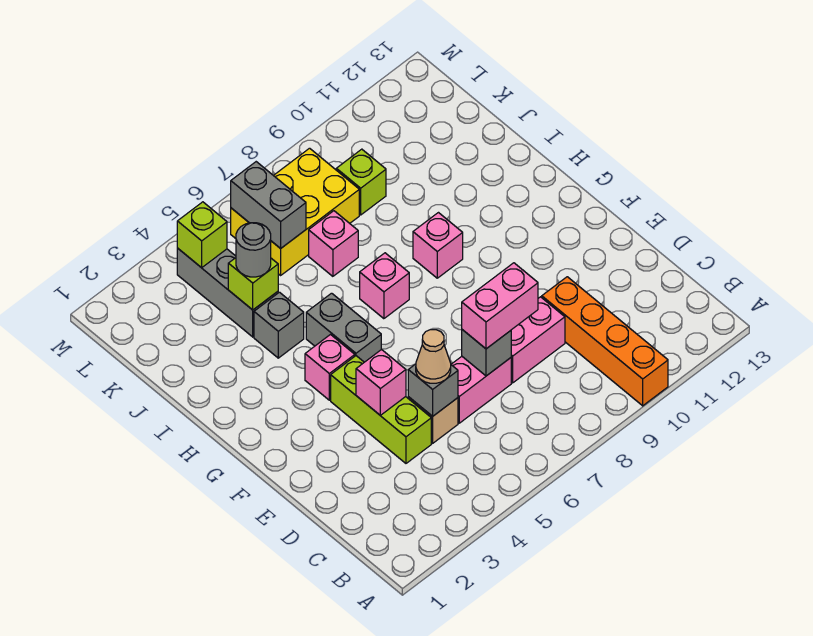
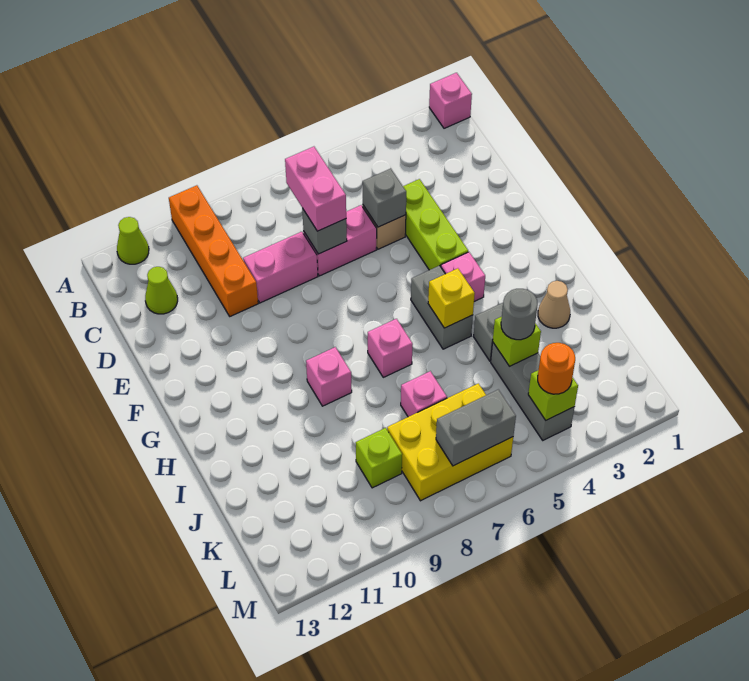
none -> lime cone A12 level 1
none -> lime cone C12 level 1
tan cone D5 level 3 -> tan cone I2 level 1
pink brick D7:D8 level 3 -> pink brick C7:D7 level 3
pink brick E4 level 2 -> pink brick A1 level 1
none -> yellow brick H5 level 2
grey brick K6:L6 level 2 -> grey brick L6:L7 level 2
none -> orange round brick L4 level 3

